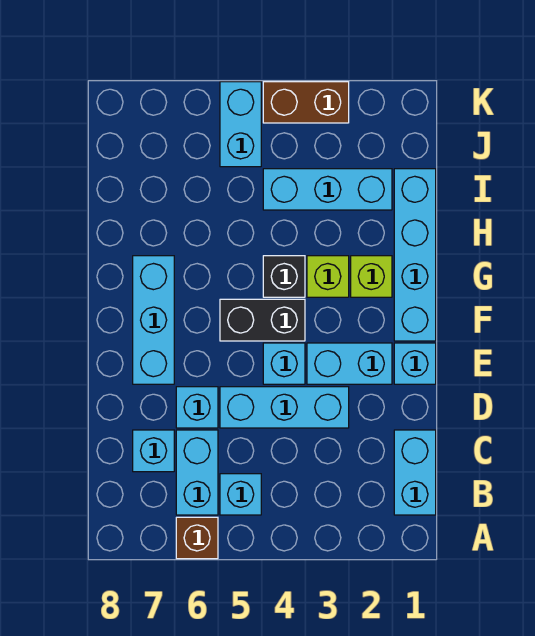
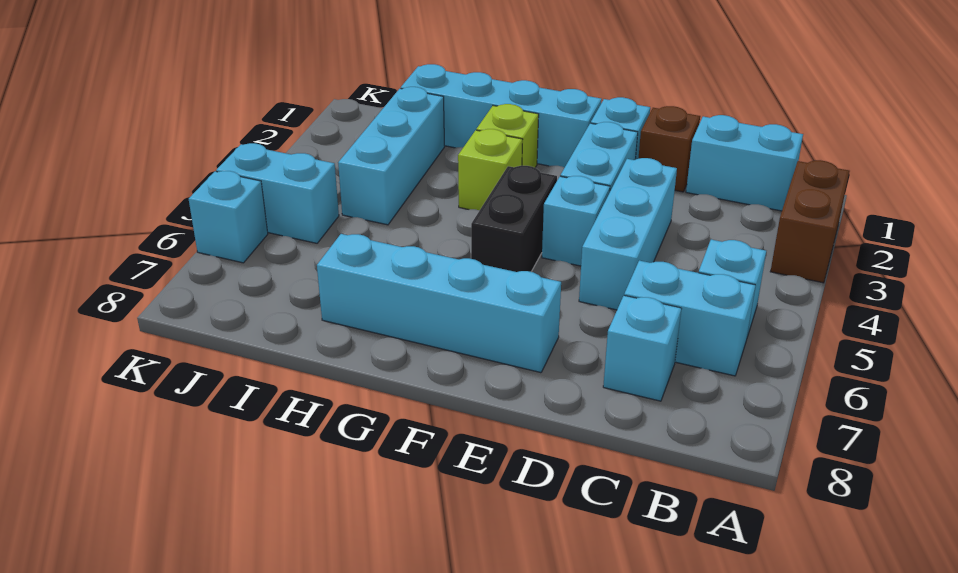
brown brick A6 level 1 -> brown brick D1 level 1
cyan brick D6 level 1 -> cyan brick K6 level 1
cyan brick E7:G7 level 1 -> cyan brick E7:H7 level 1
black brick G4 level 1 -> none
brown brick K3:K4 level 1 -> brown brick A2:A3 level 1

